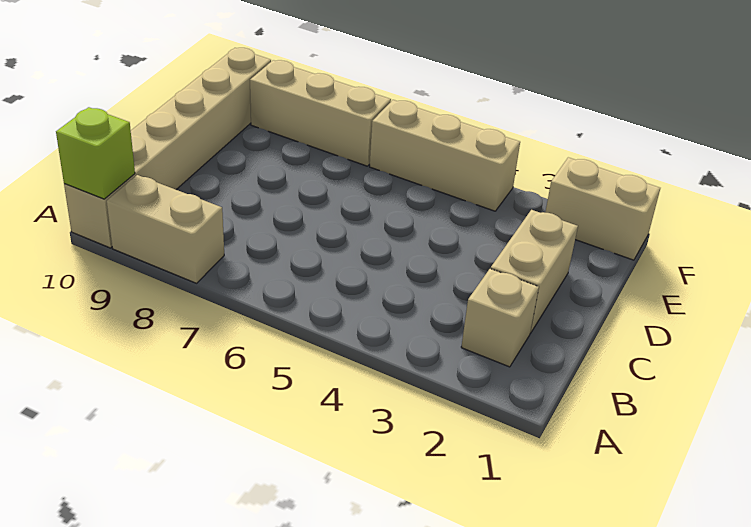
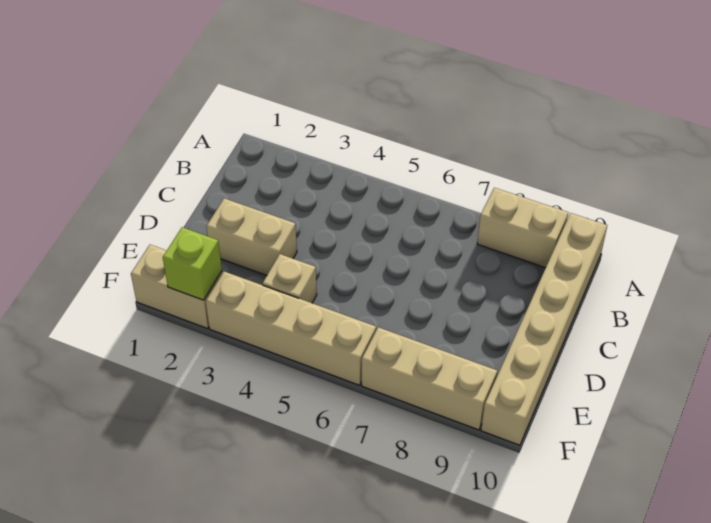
lime brick A10 level 2 -> lime brick F2 level 2
tan brick B2 level 1 -> tan brick E4 level 1
tan brick C2:D2 level 1 -> tan brick D2:D3 level 1
tan brick F4:F6 level 1 -> tan brick F3:F6 level 1

